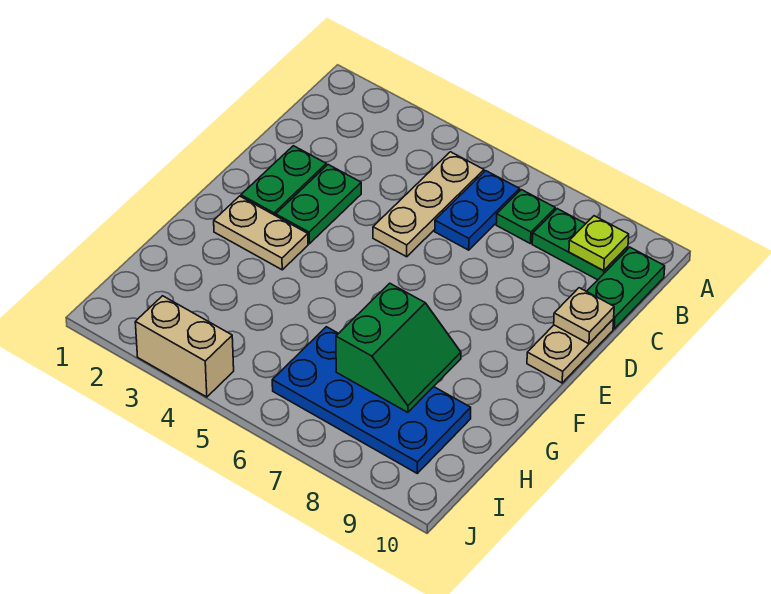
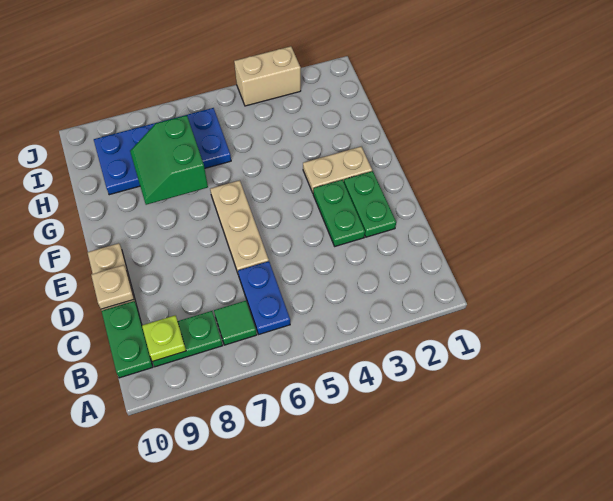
tan plate B5:D5 level 1 -> tan plate D6:F6 level 1
green plate B7 level 1 -> green tile B7 level 1

